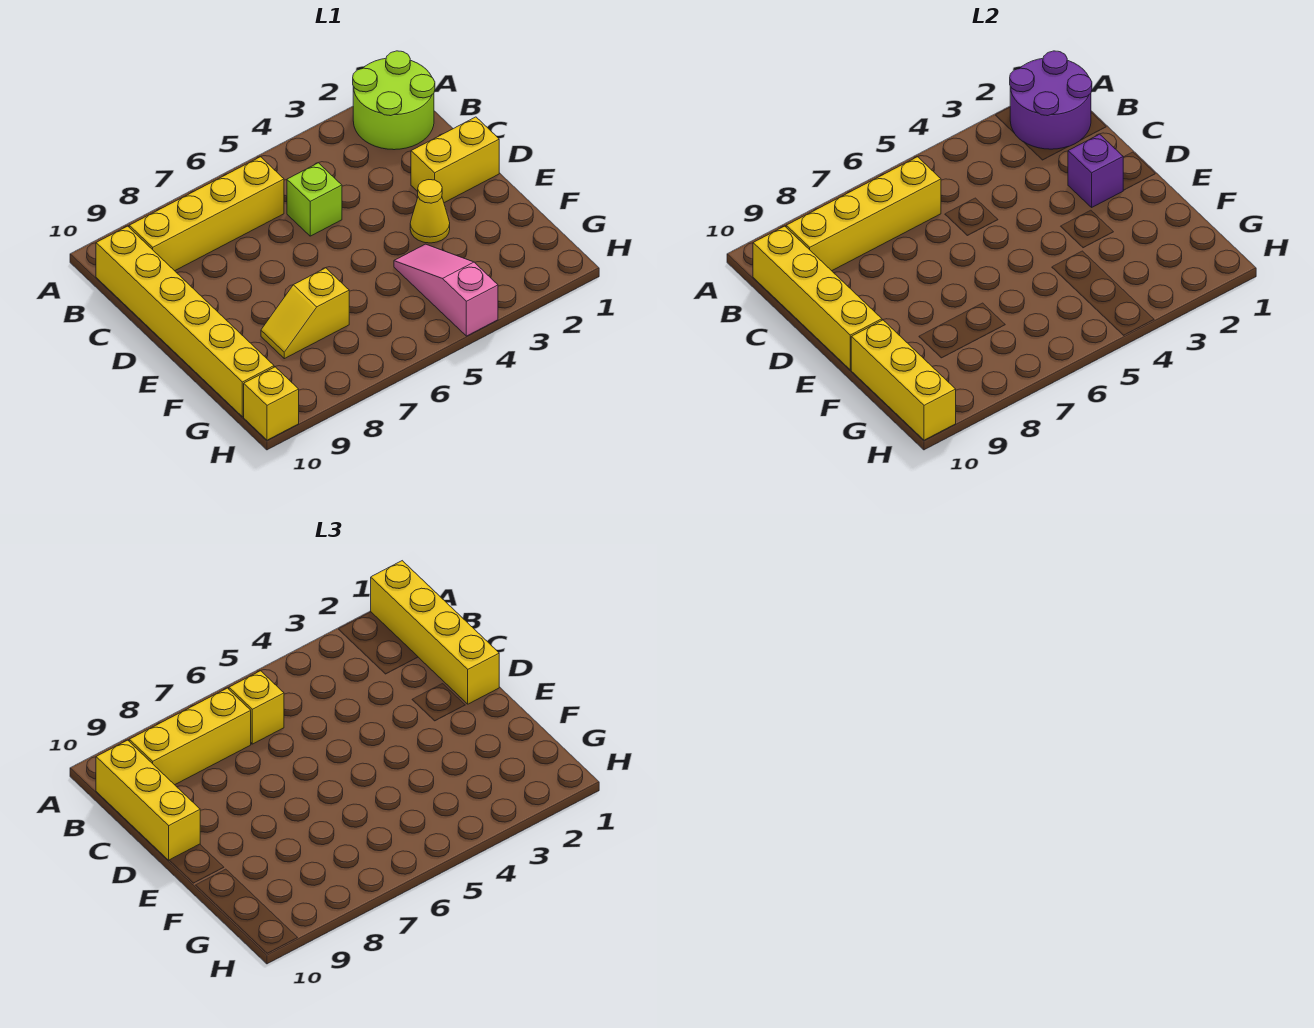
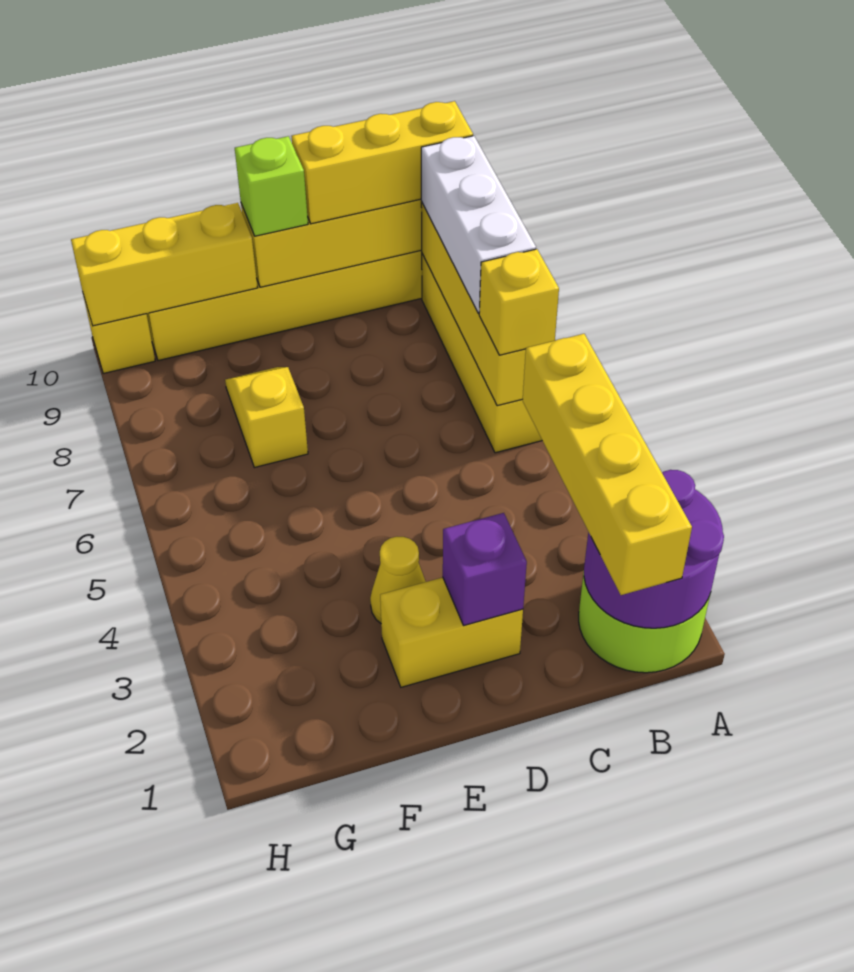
yellow brick A1:D1 level 3 -> yellow brick B1:B4 level 3
yellow brick B7:B9 level 3 -> white brick B7:B9 level 3
lime brick C5 level 1 -> lime brick E10 level 3
yellow brick D1:D2 level 1 -> yellow brick D2:E2 level 1
pink slope F4:H4 level 1 top H -> none

